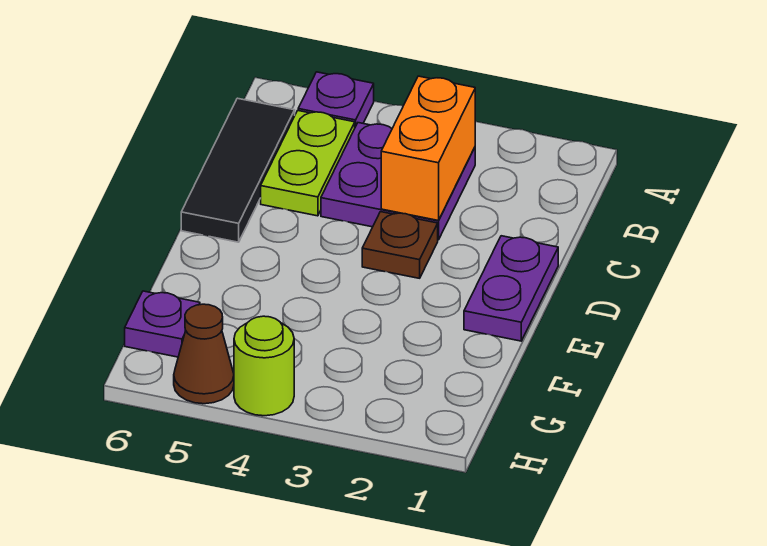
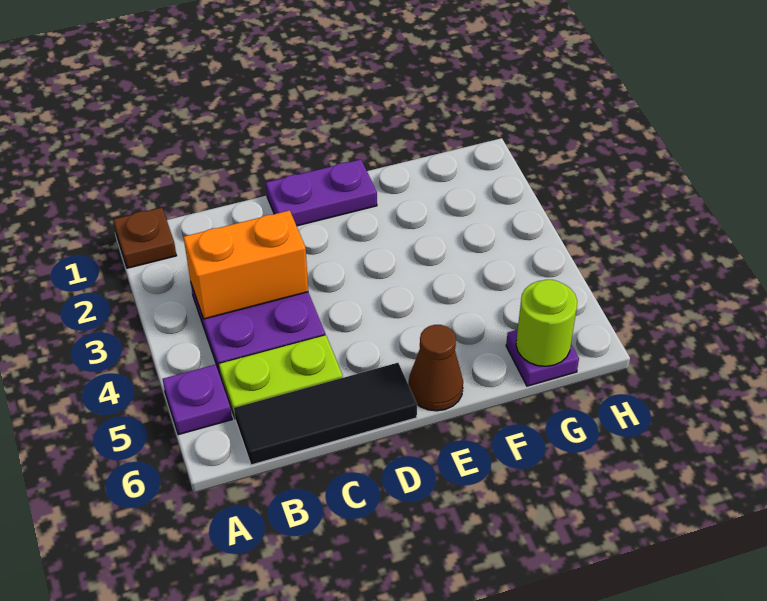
brown plate D3 level 1 -> brown plate A1 level 1
lime round brick H4 level 1 -> lime round brick G6 level 2
brown cone H5 level 1 -> brown cone E6 level 1

